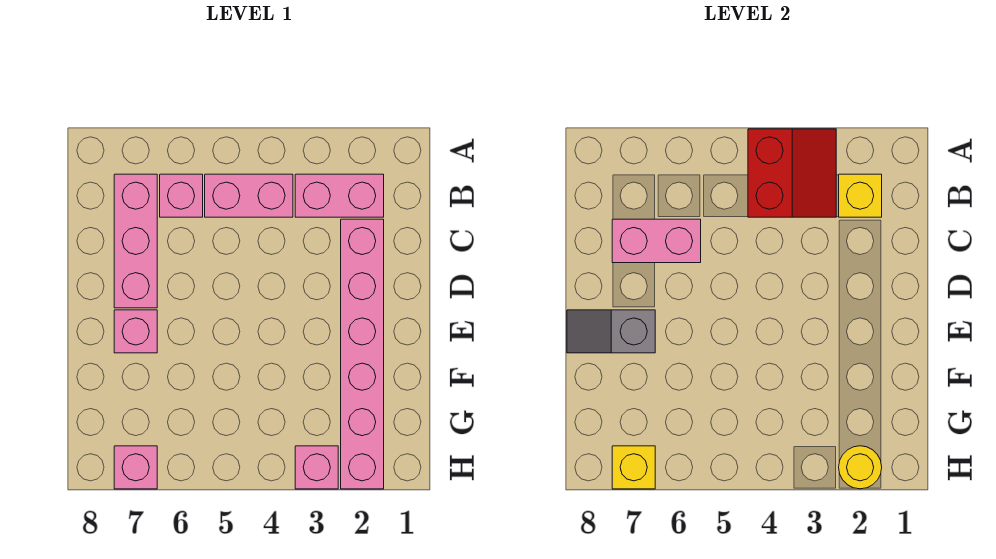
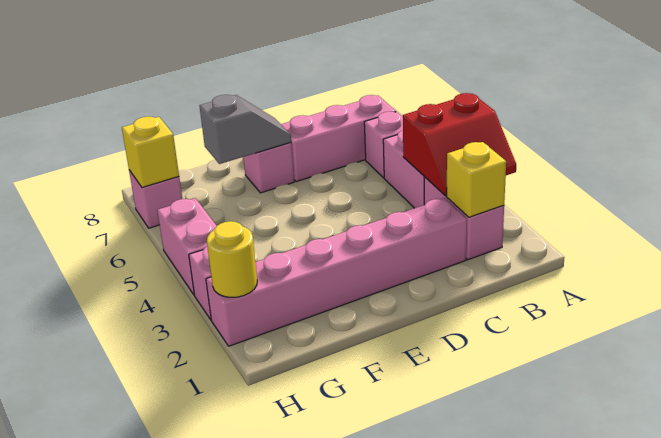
pink brick C6:C7 level 2 -> pink brick H4:H5 level 1
grey slope E7:E8 level 2 top 7 -> grey slope E7:F7 level 2 top F

